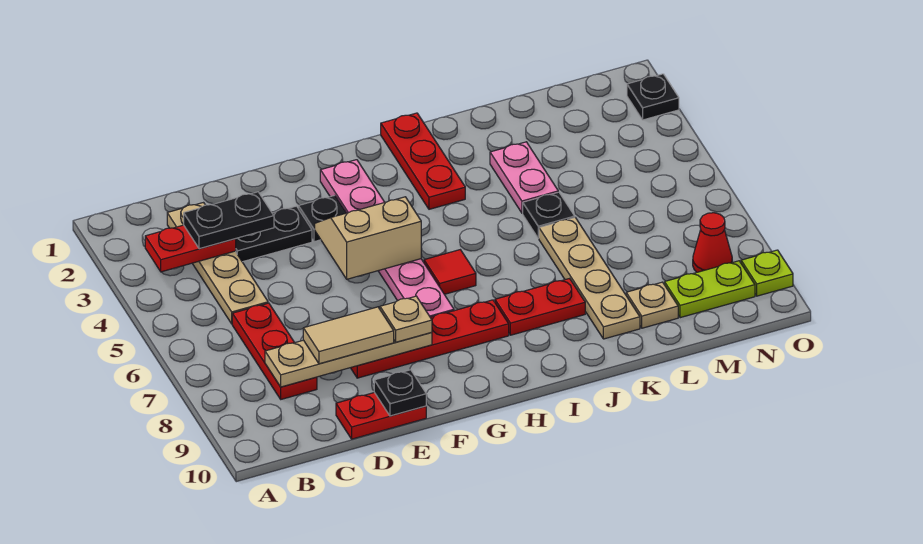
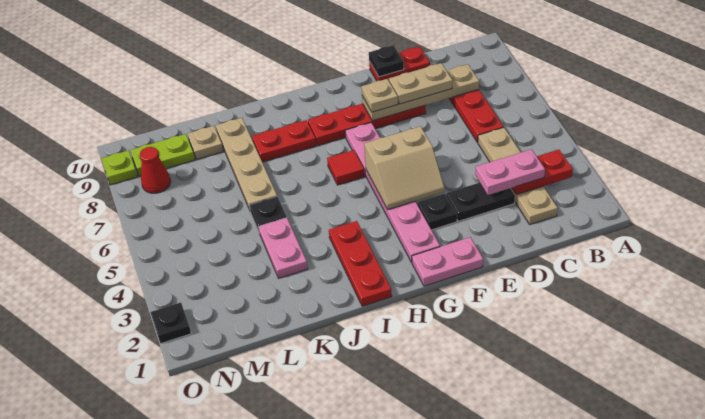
black plate C3:D3 level 3 -> pink plate C3:D3 level 3
tan tile D8:E8 level 3 -> tan plate D8:E8 level 3
none -> pink plate F1:G1 level 1

